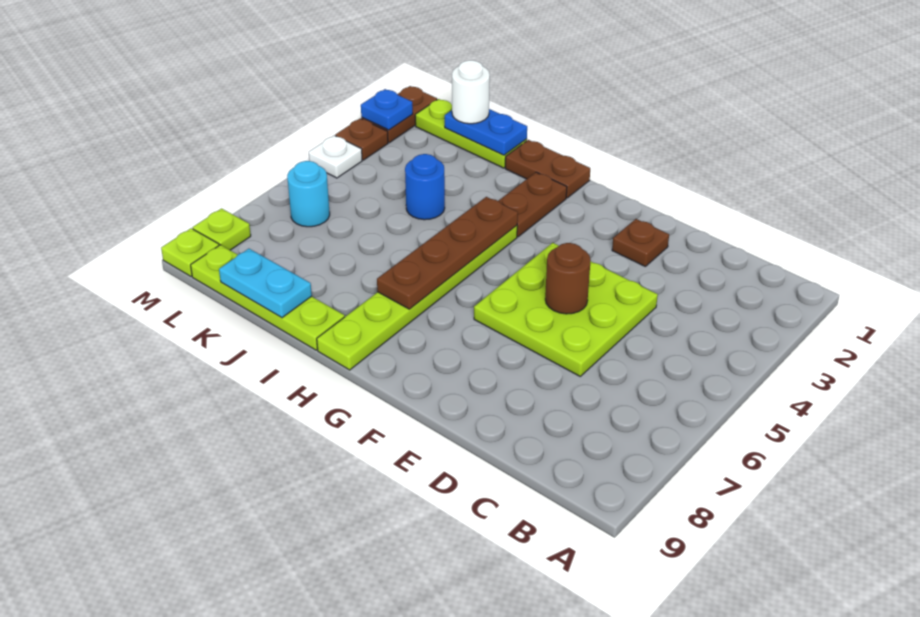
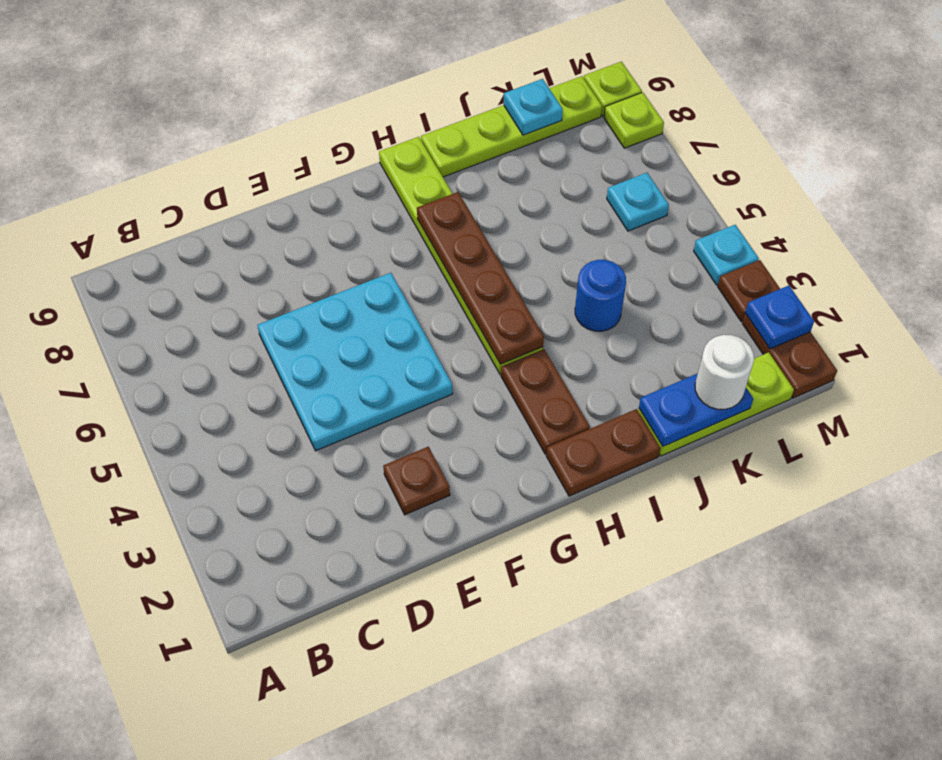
lime plate D4:F6 level 1 -> cyan plate D4:F6 level 1
brown round brick E5 level 2 -> none
cyan plate J9:K9 level 2 -> cyan plate K9 level 2
cyan round brick L6 level 1 -> cyan plate L6 level 1
white plate M4 level 1 -> cyan plate M4 level 1

